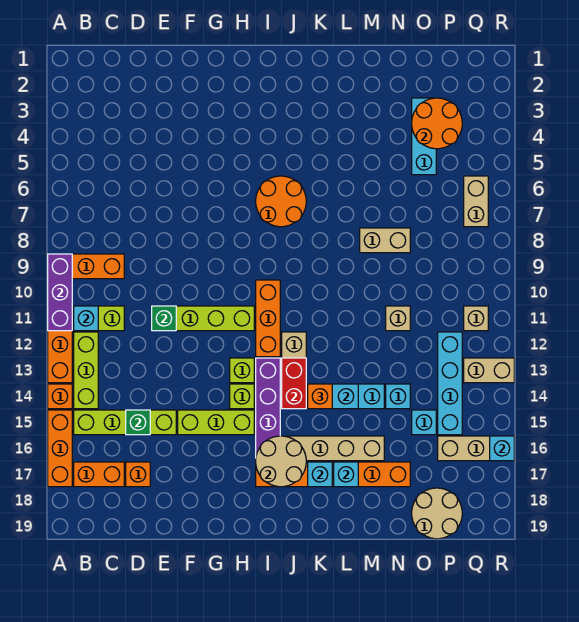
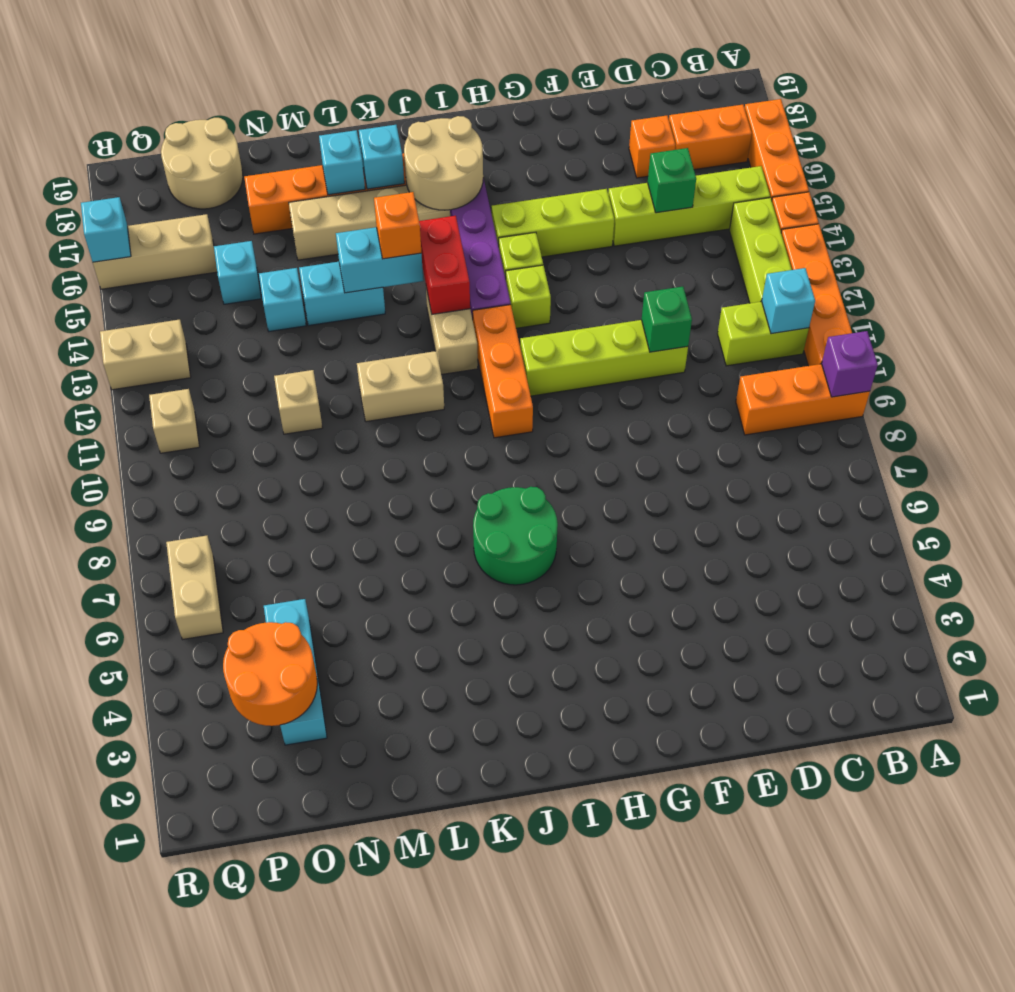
purple brick A9:A11 level 2 -> purple brick A9 level 2
orange round brick I6:J7 level 1 -> green round brick I6:J7 level 1
tan brick M8:N8 level 1 -> tan brick K11:L11 level 1
cyan brick P12:P15 level 1 -> none

